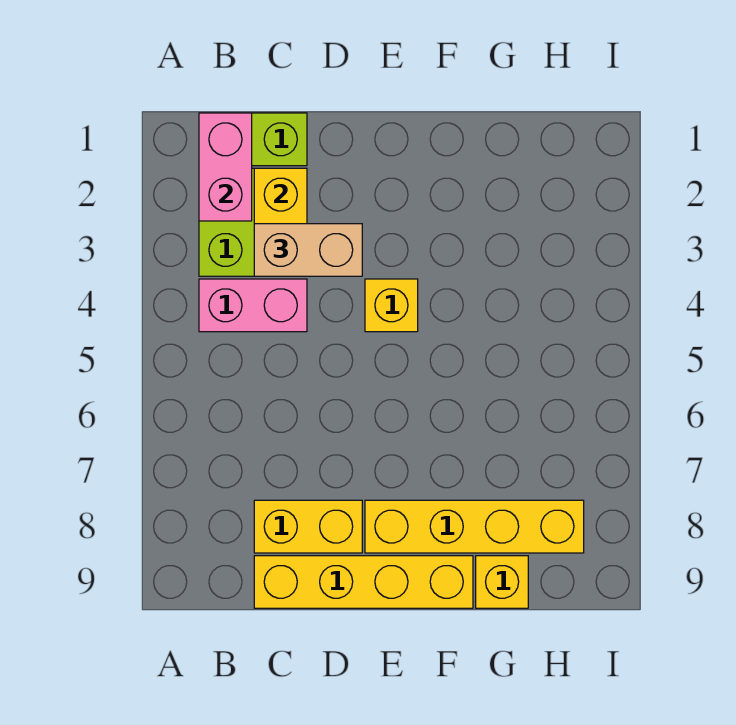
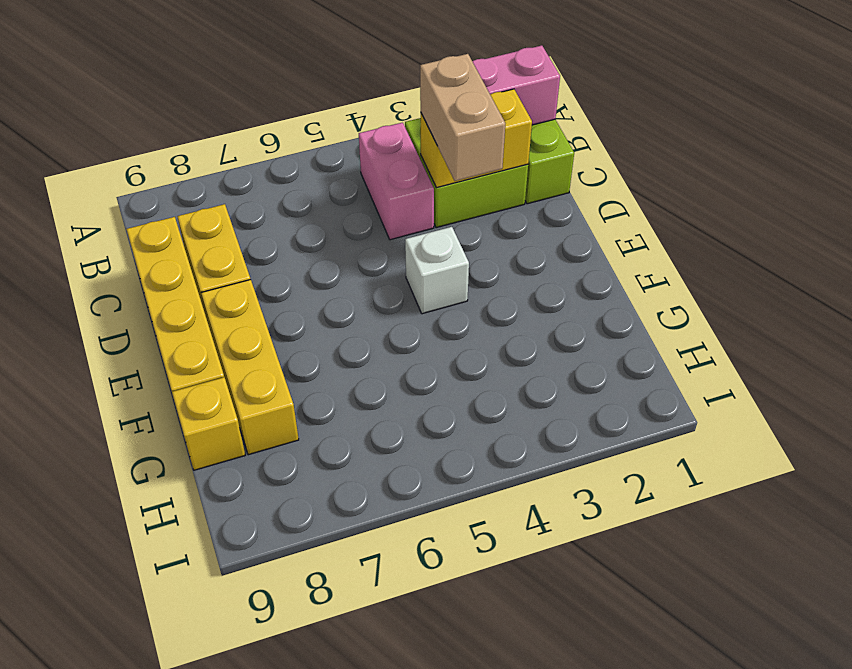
yellow brick E4 level 1 -> white brick E4 level 1
yellow brick E8:H8 level 1 -> yellow brick E8:G8 level 1

